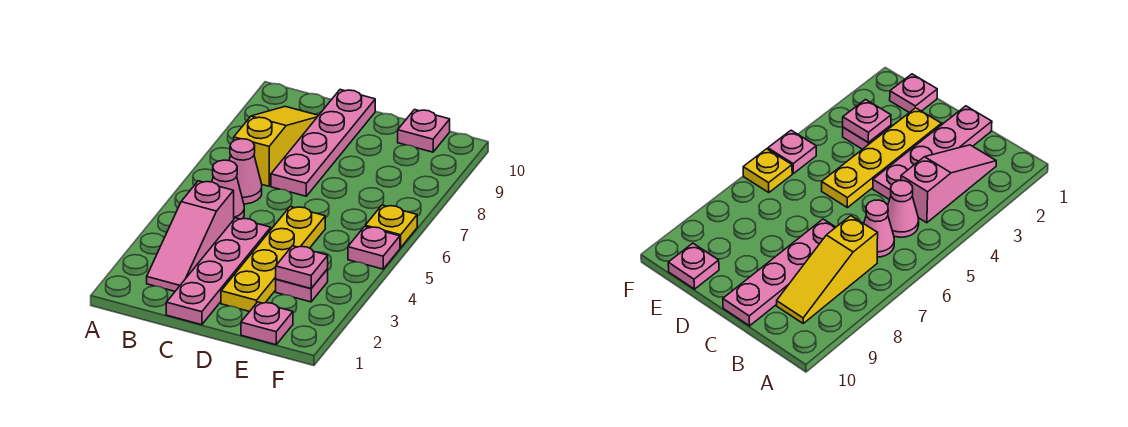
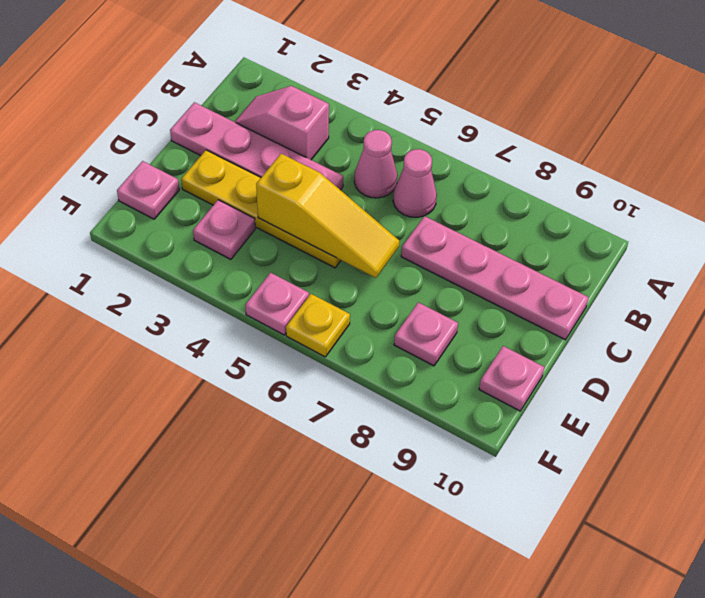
pink slope B2:B4 level 1 top 4 -> pink slope B2:B3 level 1 top 3
yellow slope B7:B9 level 1 top 7 -> yellow slope D4:D6 level 2 top 4
pink plate E3 level 2 -> pink plate E8 level 1

